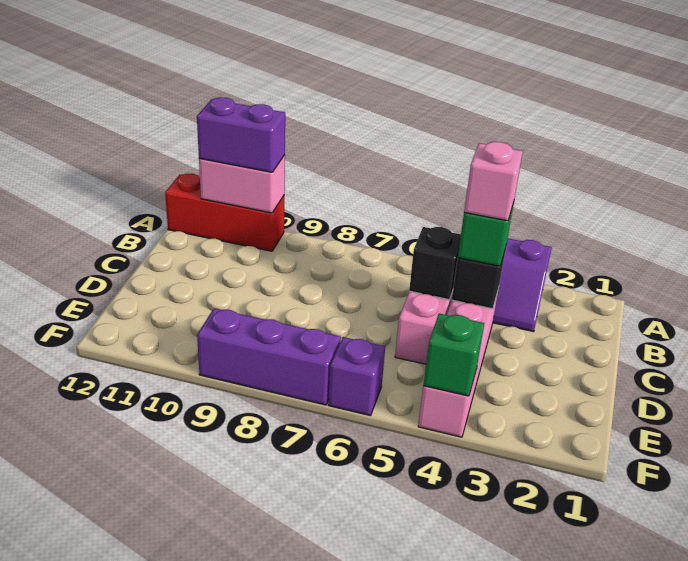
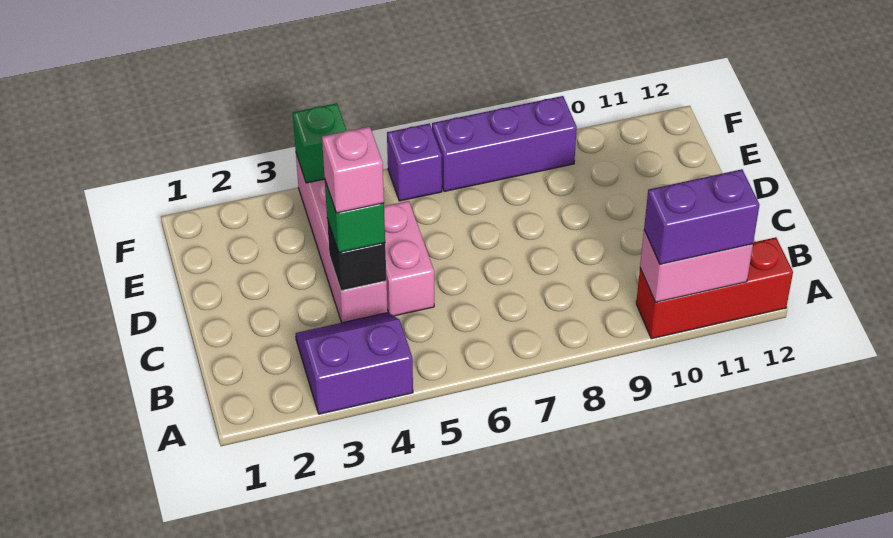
black brick C5 level 2 -> none

